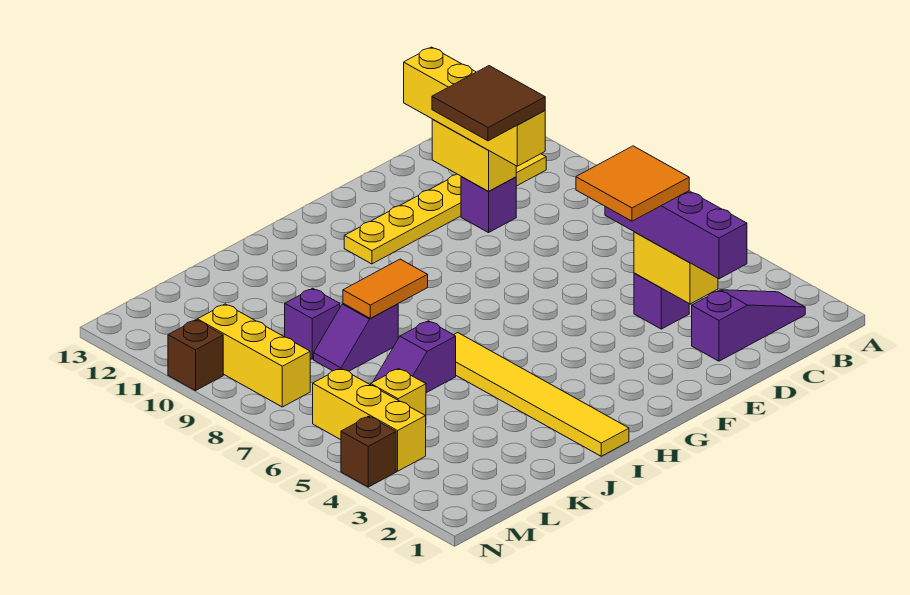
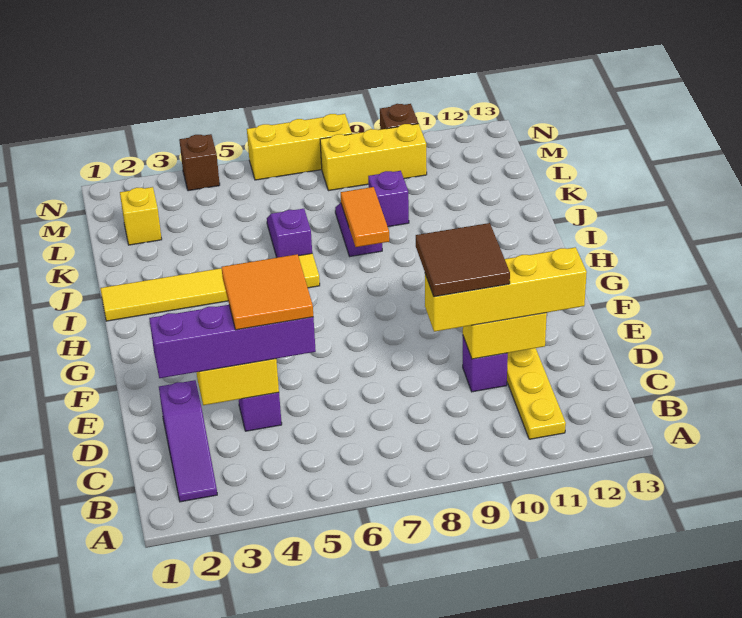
yellow brick L5 level 1 -> yellow brick L2 level 1
yellow brick M4:M6 level 1 -> yellow brick N6:N8 level 1

